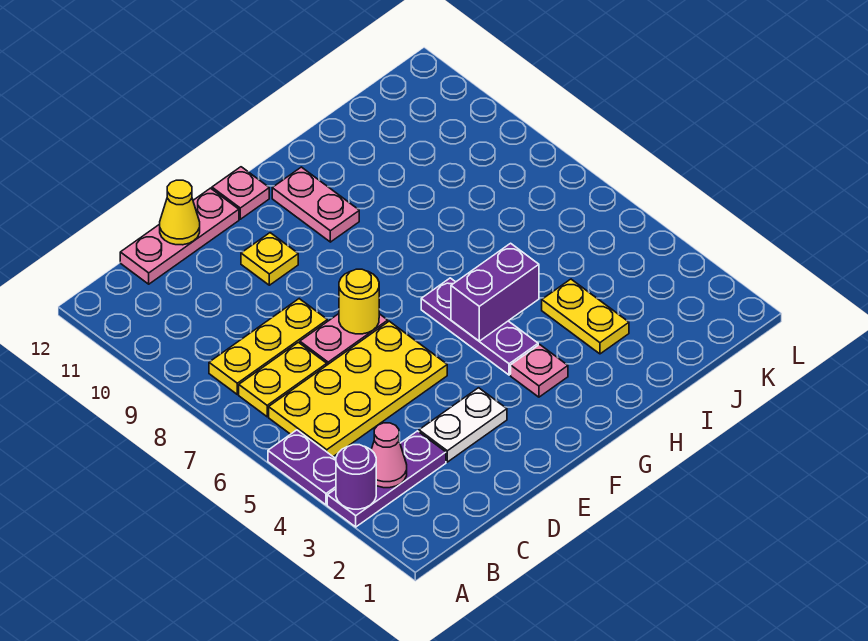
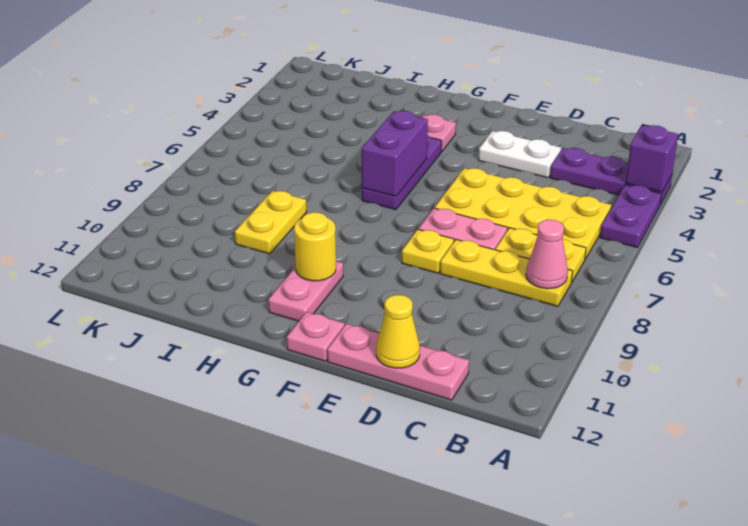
purple round brick A3 level 2 -> purple brick A3 level 2
pink cone B3 level 2 -> pink cone B8 level 2
yellow round brick E7 level 2 -> yellow round brick G10 level 2
yellow plate E10 level 1 -> yellow plate E8 level 1
purple brick G5:H5 level 2 -> purple brick G5:G6 level 2
yellow plate I3:I4 level 1 -> yellow plate I8:I9 level 1

